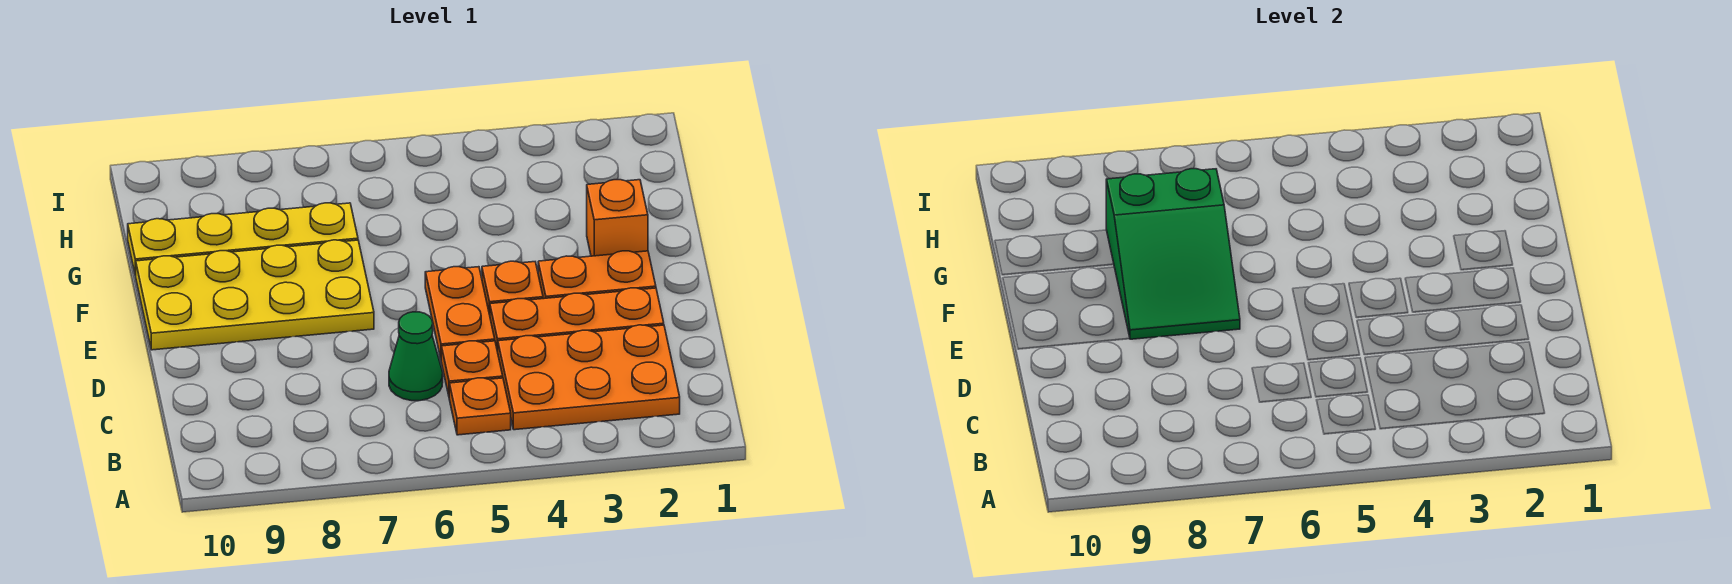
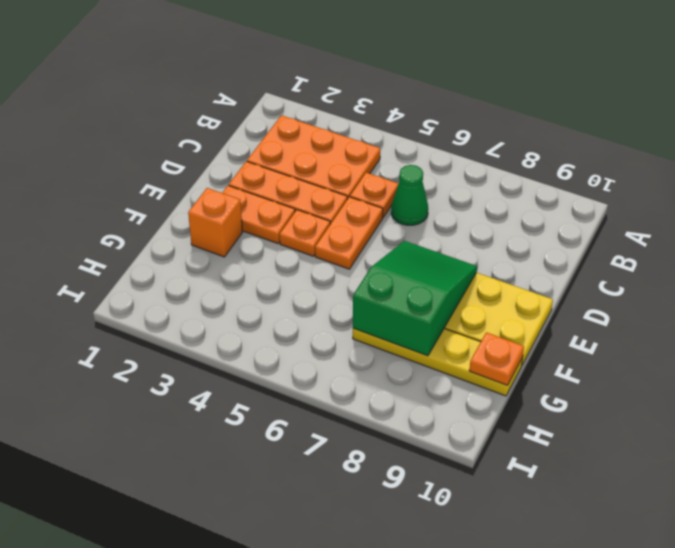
orange plate B5 level 1 -> orange plate G10 level 2

